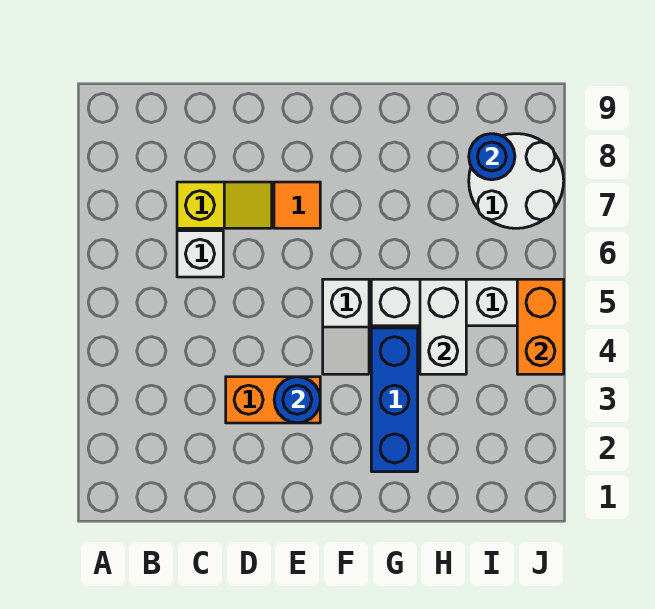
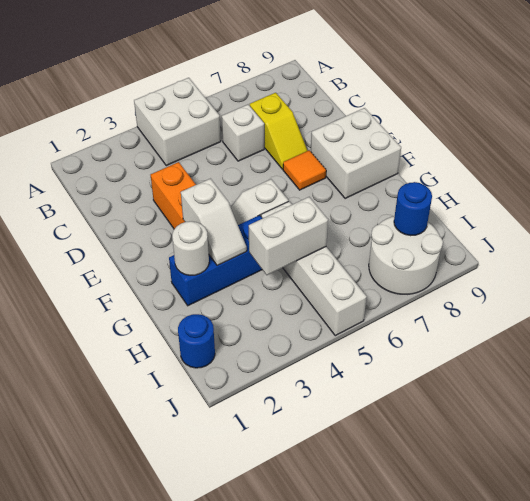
none -> white brick A4:B5 level 1
blue round brick E3 level 2 -> blue round brick I1 level 1
none -> white brick E8:F9 level 1
none -> white slope F3:G3 level 2 top F
none -> white round brick G2 level 2
orange brick J4:J5 level 2 -> none

